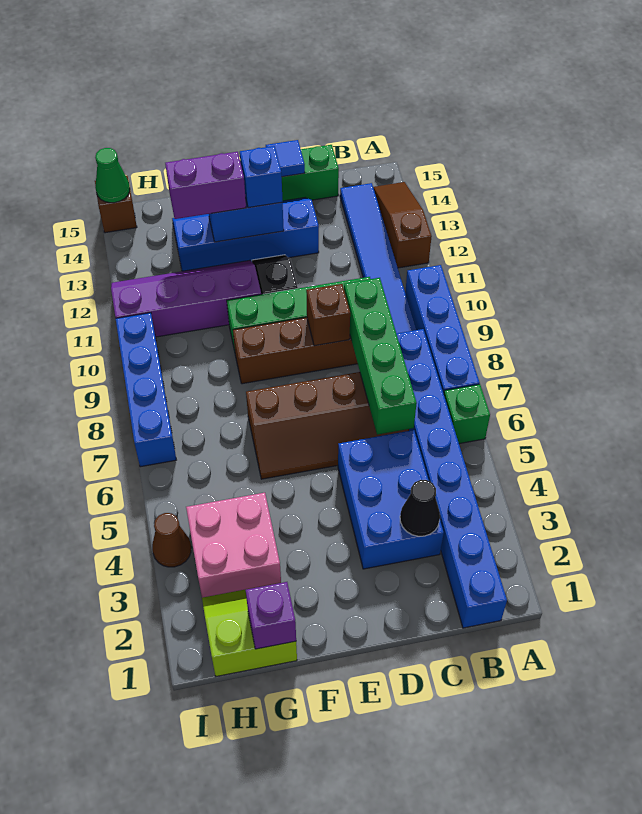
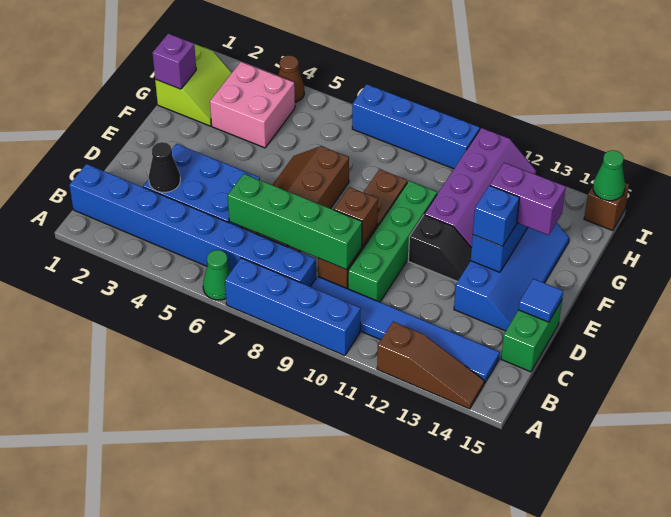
green brick A6 level 1 -> green cone A6 level 1
purple brick F13:G13 level 3 -> purple brick F13:F14 level 3

